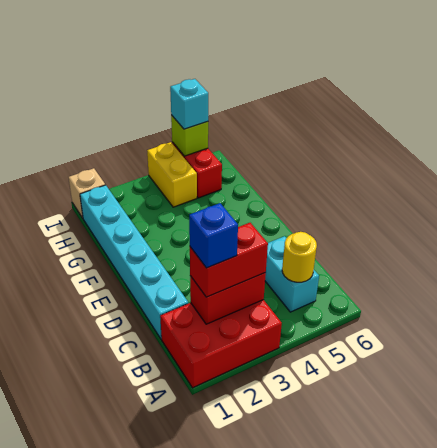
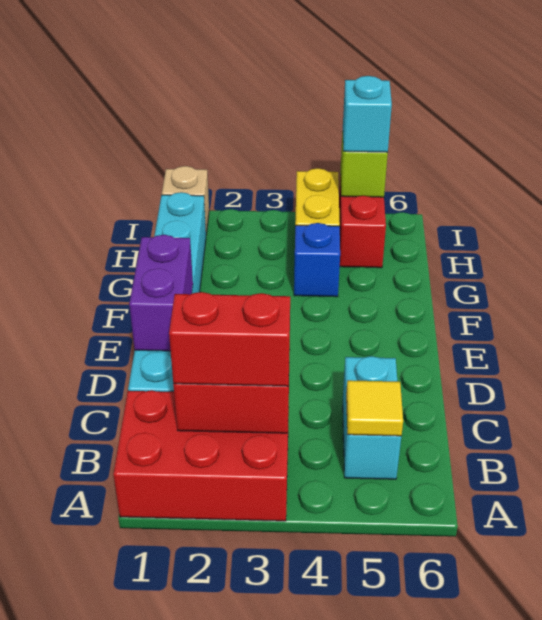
blue brick B2 level 4 -> blue brick G4 level 1
yellow round brick B5 level 2 -> yellow tile B5 level 2
none -> purple brick D1:E1 level 2

